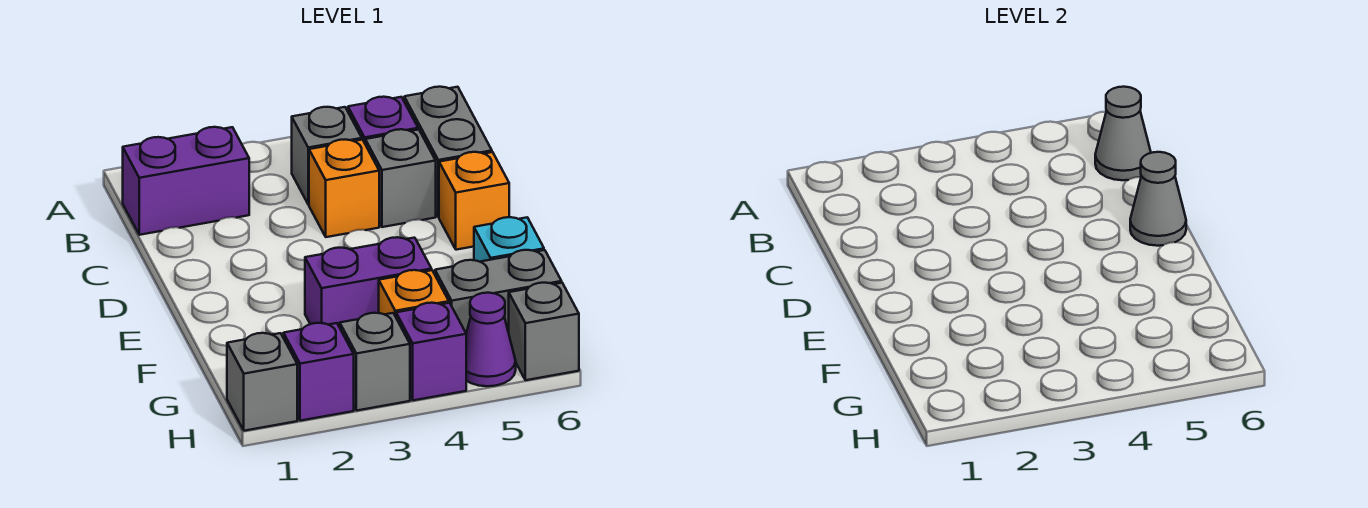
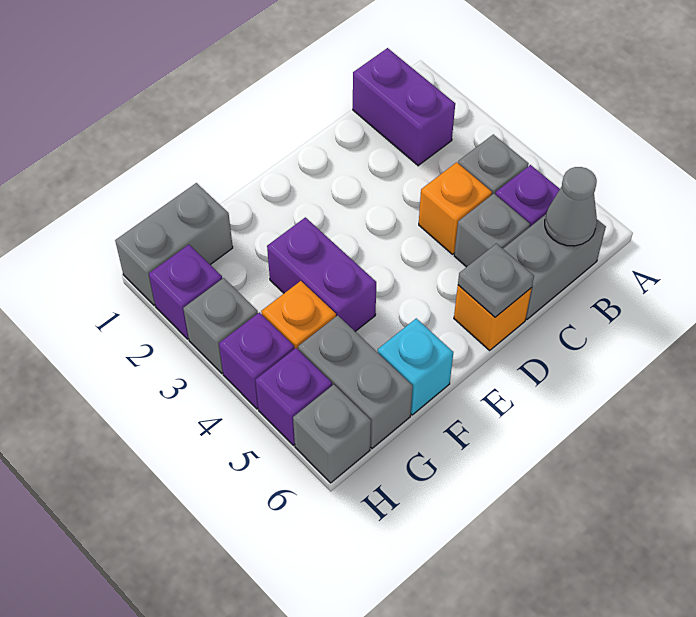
grey cone D6 level 2 -> grey plate D6 level 2
grey brick H1 level 1 -> grey brick G1:H1 level 1
purple cone H5 level 1 -> purple brick H5 level 1

